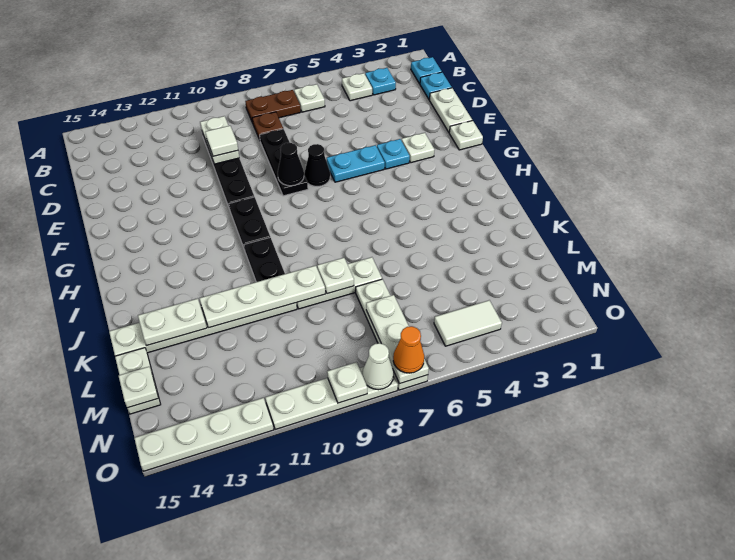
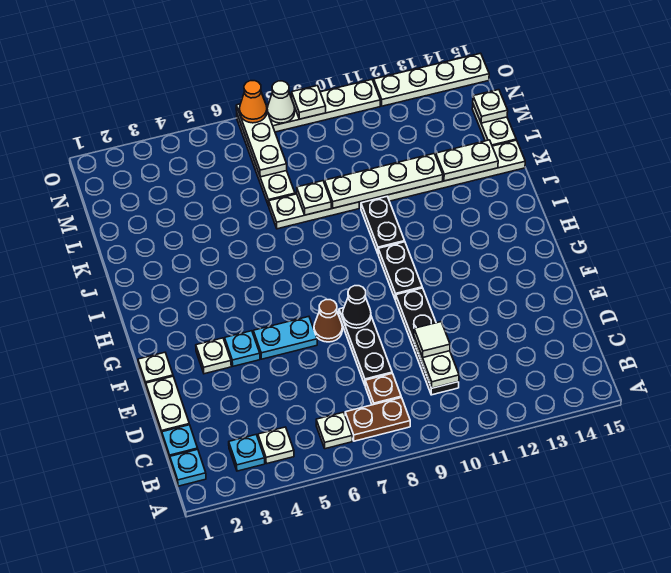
black cone F7 level 1 -> brown cone F7 level 1
white tile N4:N5 level 1 -> none

